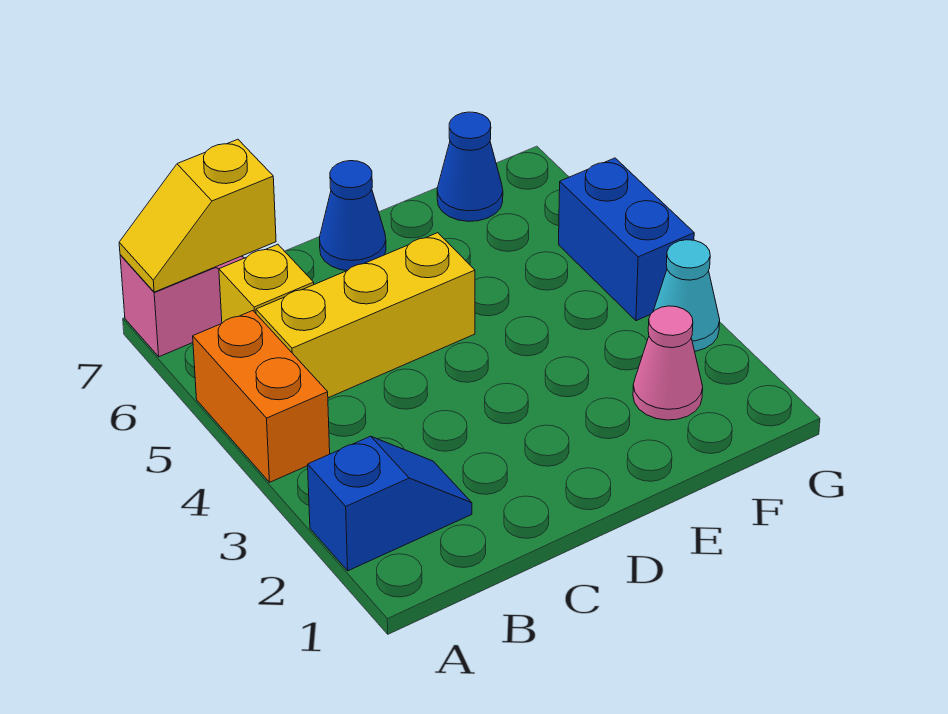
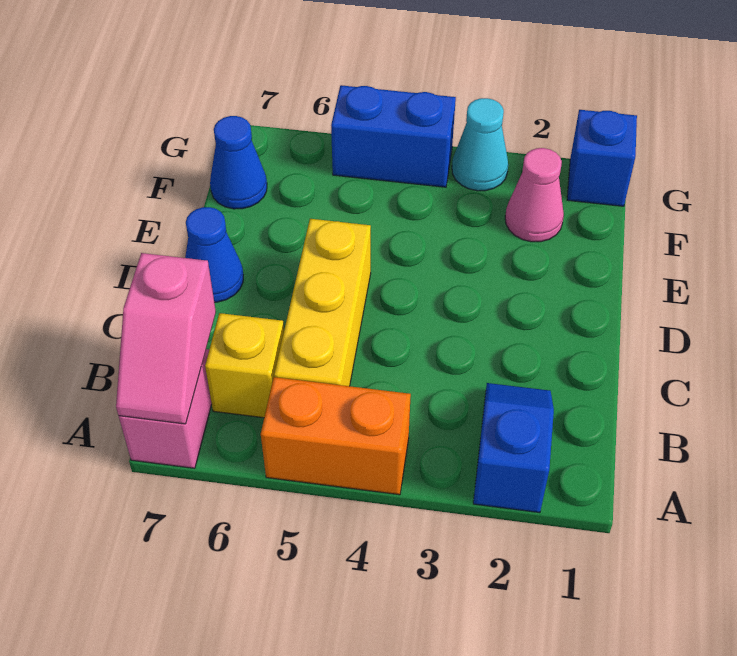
yellow slope A7:B7 level 2 top B -> pink slope A7:B7 level 2 top B
none -> blue brick G1 level 1

